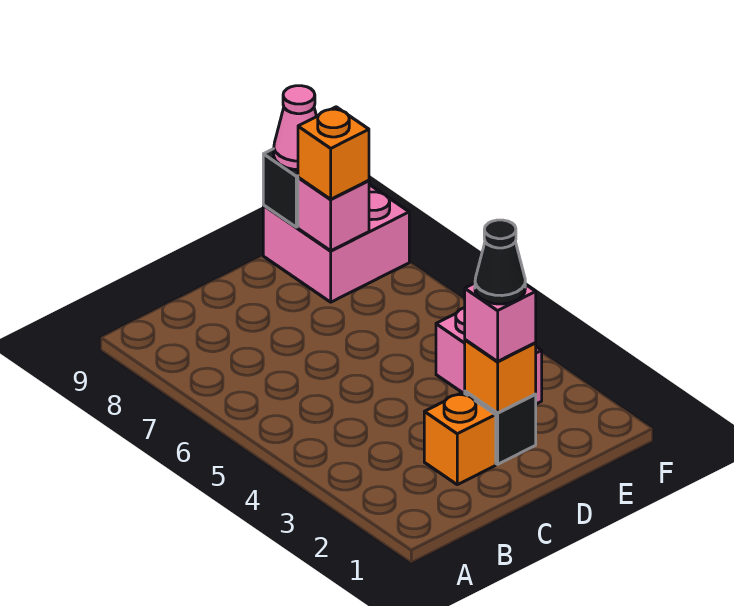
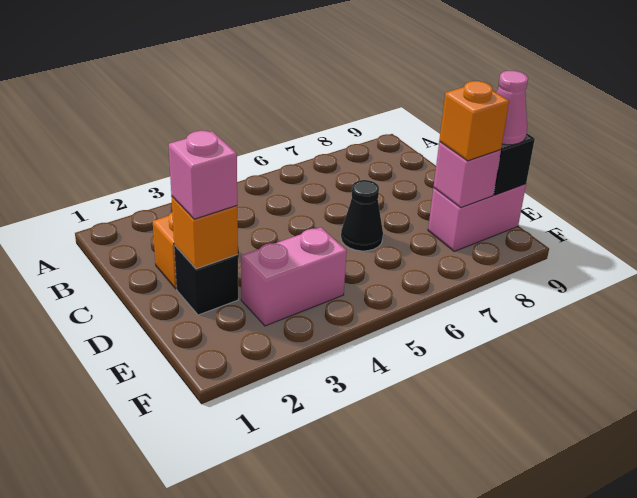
black cone D2 level 4 -> black cone D6 level 1
pink brick E8:F9 level 1 -> pink brick E8:E9 level 1

